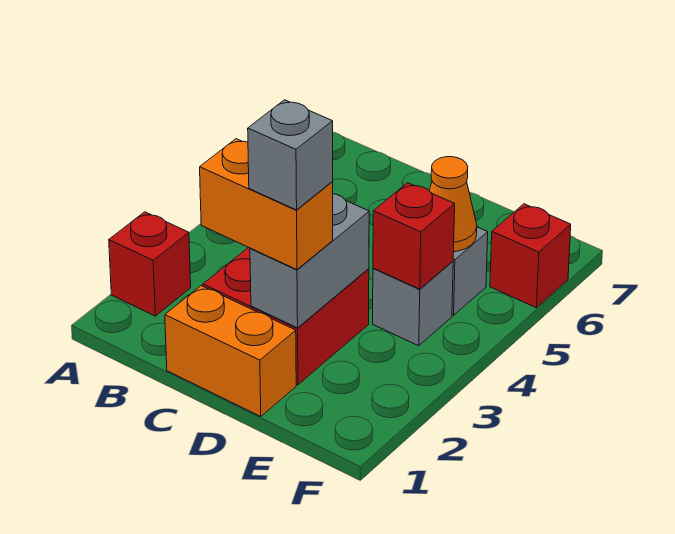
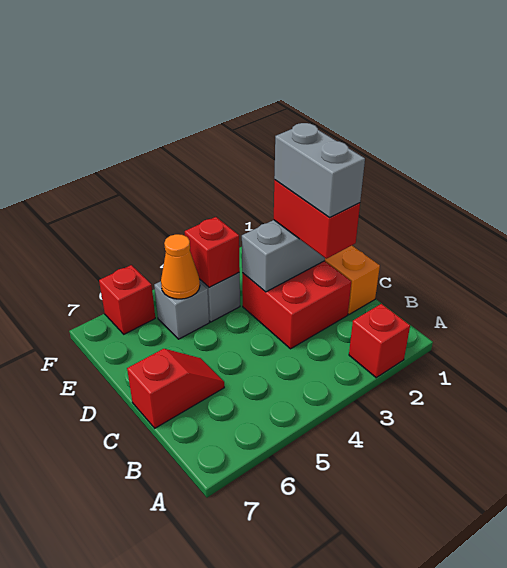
orange brick C2:D2 level 3 -> red brick C2:D2 level 3
none -> red slope C6:C7 level 1 top 7
grey brick D2 level 4 -> grey brick C2:D2 level 4

